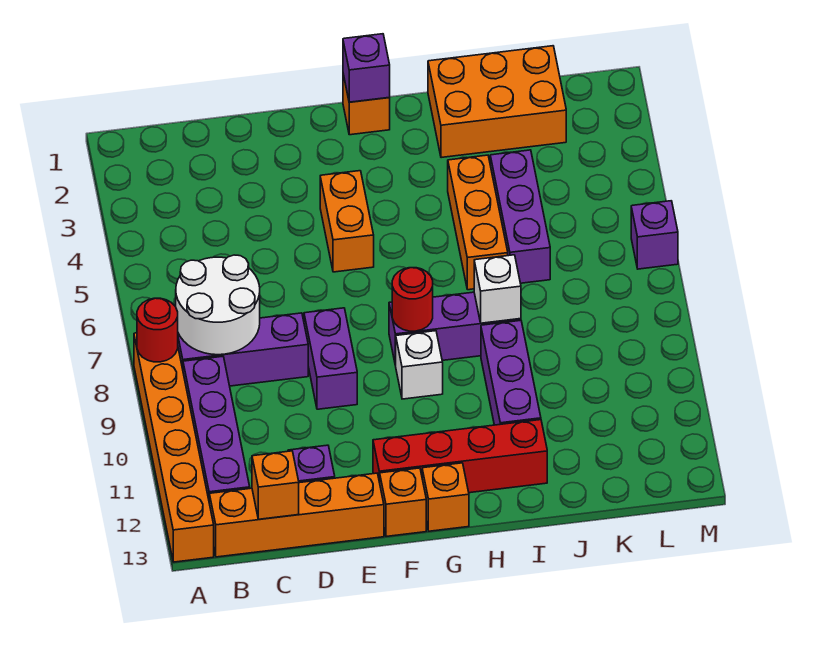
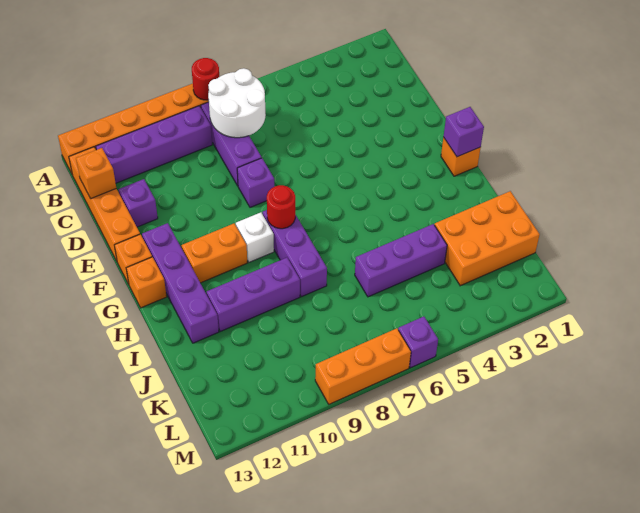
purple brick E8:E9 level 1 -> purple brick E8 level 1
orange brick F4:F5 level 1 -> orange brick G10:G11 level 1
red brick F12:I12 level 1 -> purple brick F12:I12 level 1
orange brick I1:K2 level 1 -> orange brick J1:K3 level 1
orange brick I4:I6 level 1 -> orange brick M7:M9 level 1
white brick I8 level 2 -> none

